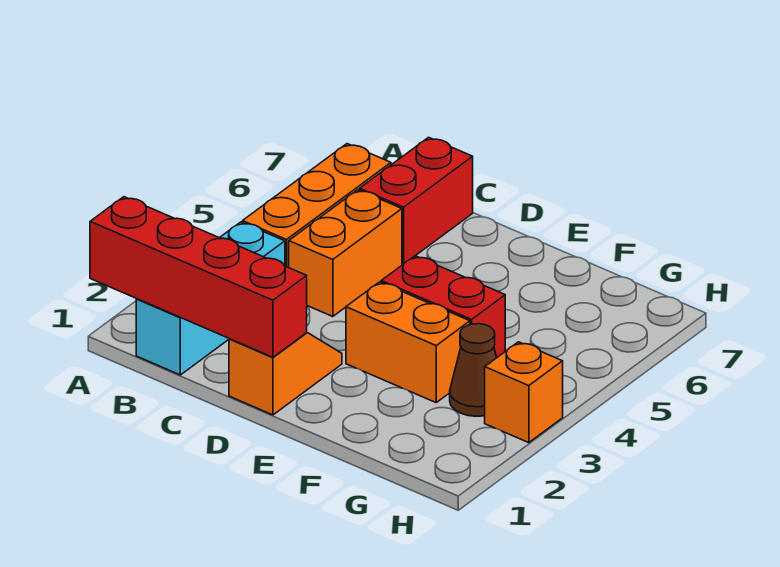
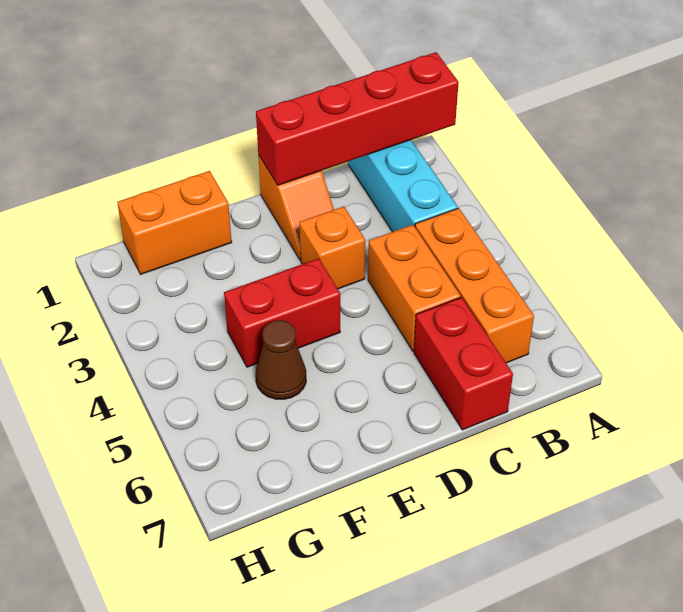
orange brick E3:F3 level 1 -> orange brick F1:G1 level 1
brown cone G3 level 1 -> brown cone F5 level 1
orange brick H3 level 1 -> orange brick D3 level 1

